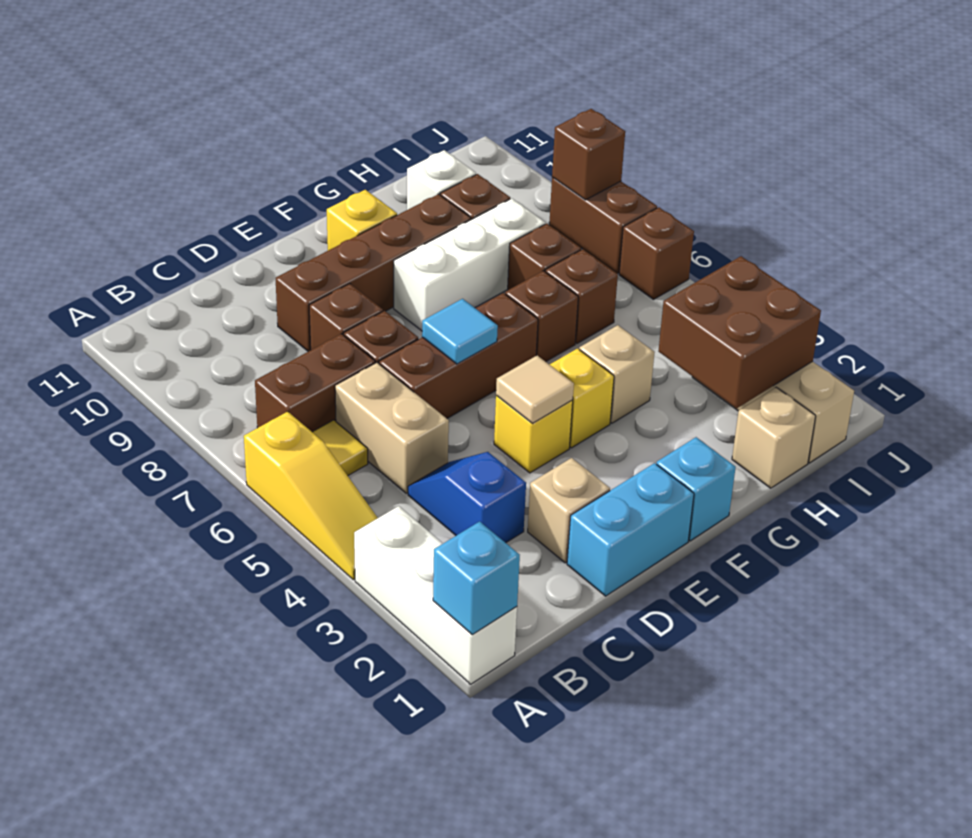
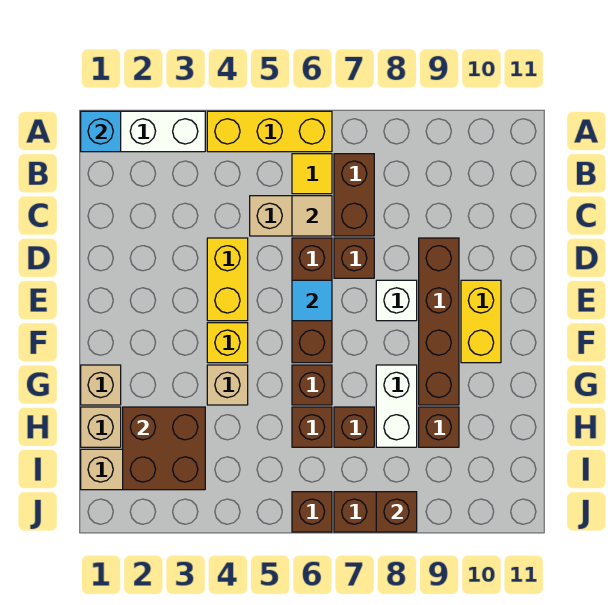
yellow slope A4:A6 level 1 top 6 -> yellow brick A4:A6 level 1
blue slope C3:C4 level 1 top 3 -> none
cyan brick D1:E1 level 1 -> none
tan brick D2 level 1 -> tan brick G1 level 1
brown brick D8 level 1 -> none
yellow brick E4 level 1 -> yellow brick D4:E4 level 1
tan tile E4 level 2 -> tan tile C6 level 2
cyan brick F1 level 1 -> none
white brick F8:H8 level 1 -> white brick G8:H8 level 1
yellow brick F10 level 1 -> yellow brick E10:F10 level 1
white brick H10 level 1 -> white brick E8 level 1

